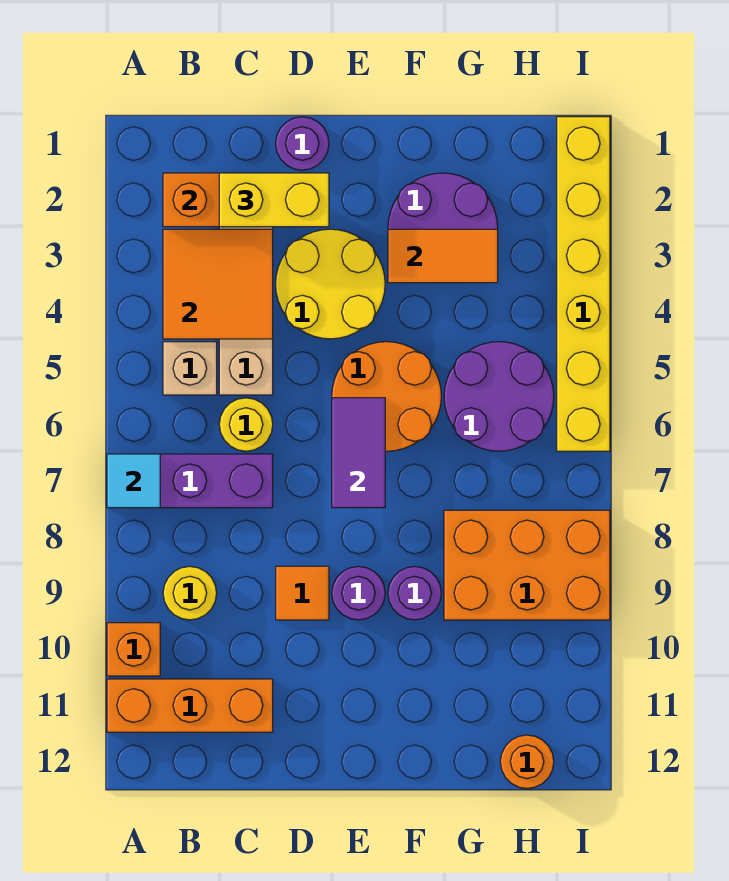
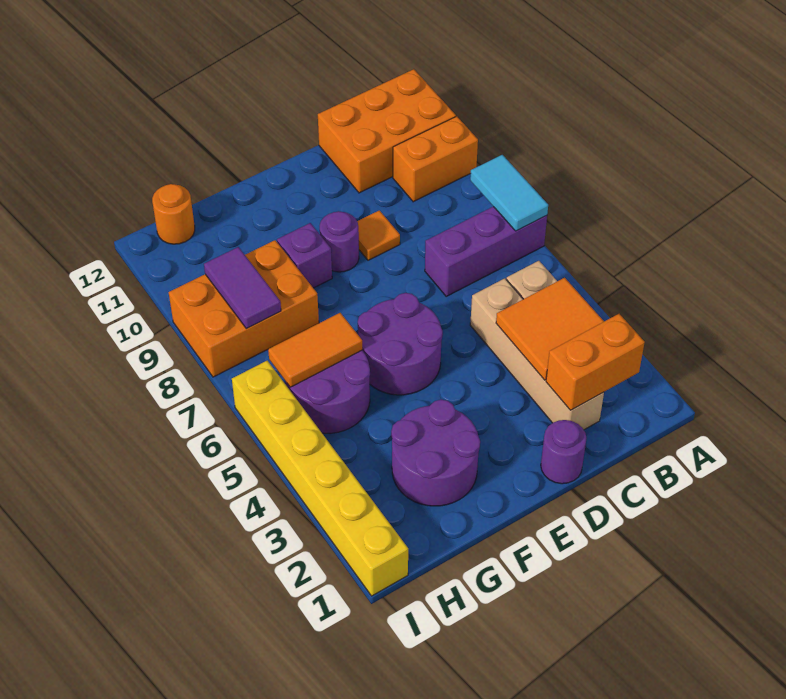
cyan tile A7 level 2 -> cyan tile A7:A8 level 2
orange brick A10 level 1 -> orange brick A10:B10 level 1
orange brick A11:C11 level 1 -> orange brick A11:C12 level 1
yellow round brick B9 level 1 -> none
yellow brick C2:D2 level 3 -> none
yellow round brick C6 level 1 -> none
yellow round brick D3:E4 level 1 -> none
orange round brick E5:F6 level 1 -> purple round brick E5:F6 level 1
purple tile E6:E7 level 2 -> purple tile H8:H9 level 2
orange tile F3:G3 level 2 -> orange tile G6:H6 level 2
purple round brick F9 level 1 -> purple brick F9 level 1

